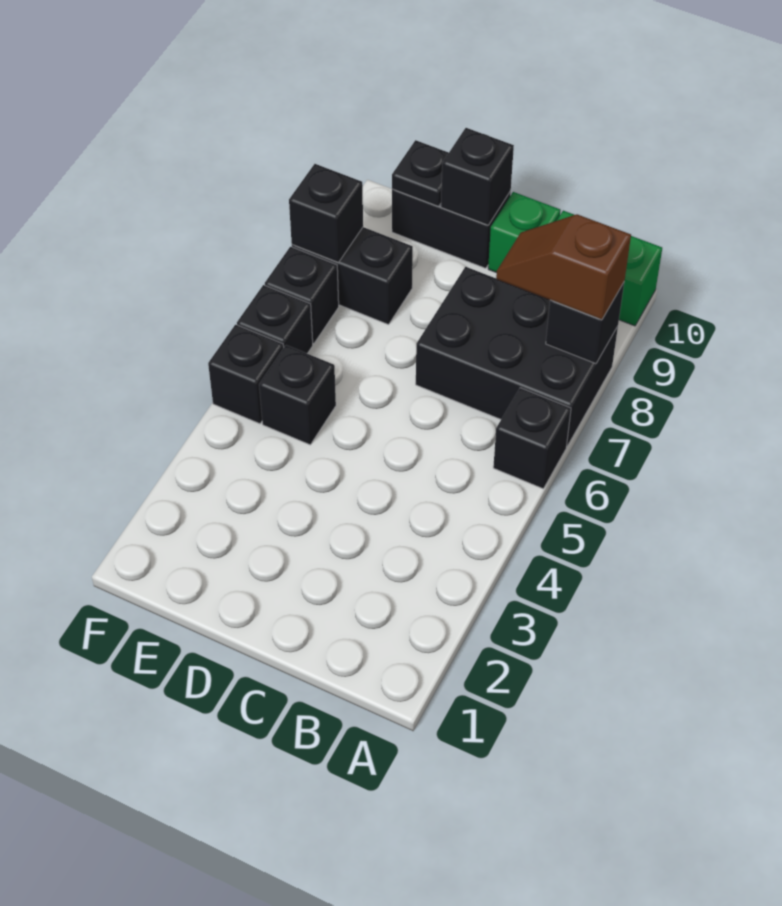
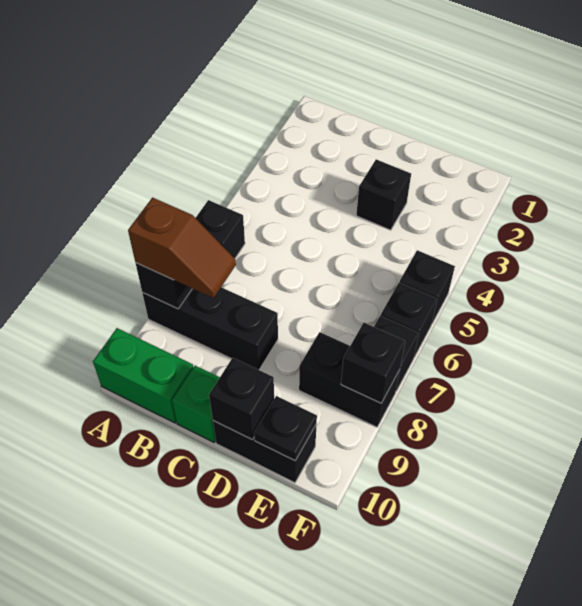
black brick A7:C8 level 1 -> black brick A8:C8 level 1
black brick E5 level 1 -> black brick D3 level 1

